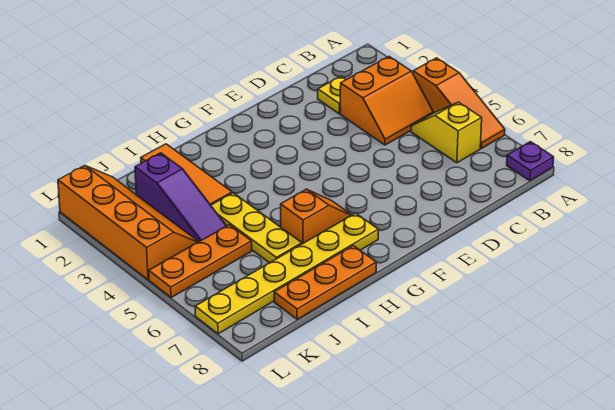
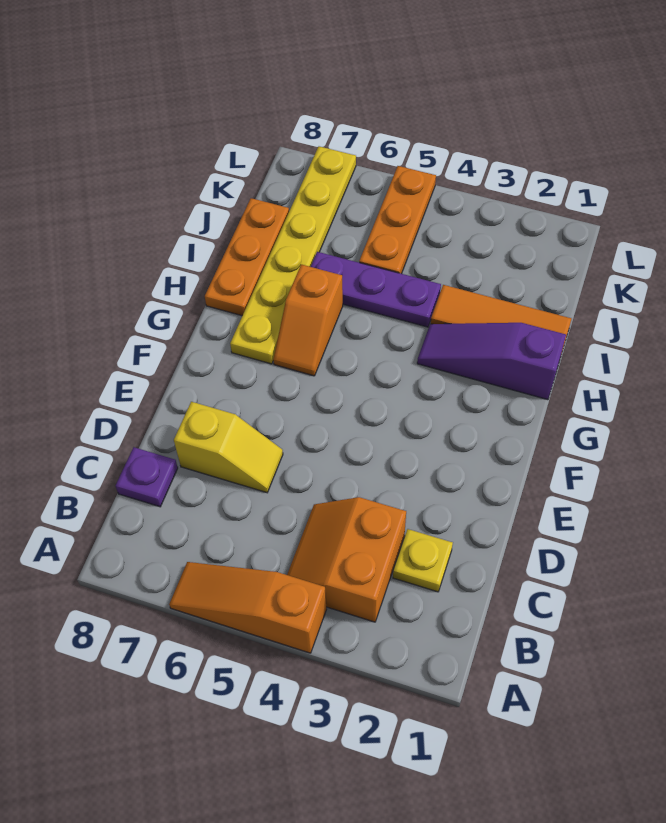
purple plate A8 level 1 -> purple plate C8 level 1
yellow slope B5:B6 level 1 top 6 -> yellow slope D6:D7 level 1 top 7
yellow plate I4:I6 level 1 -> purple plate I4:I6 level 1
purple slope J2:J4 level 1 top 2 -> purple slope H1:H3 level 1 top 1
orange slope K1:L4 level 1 top L -> none

